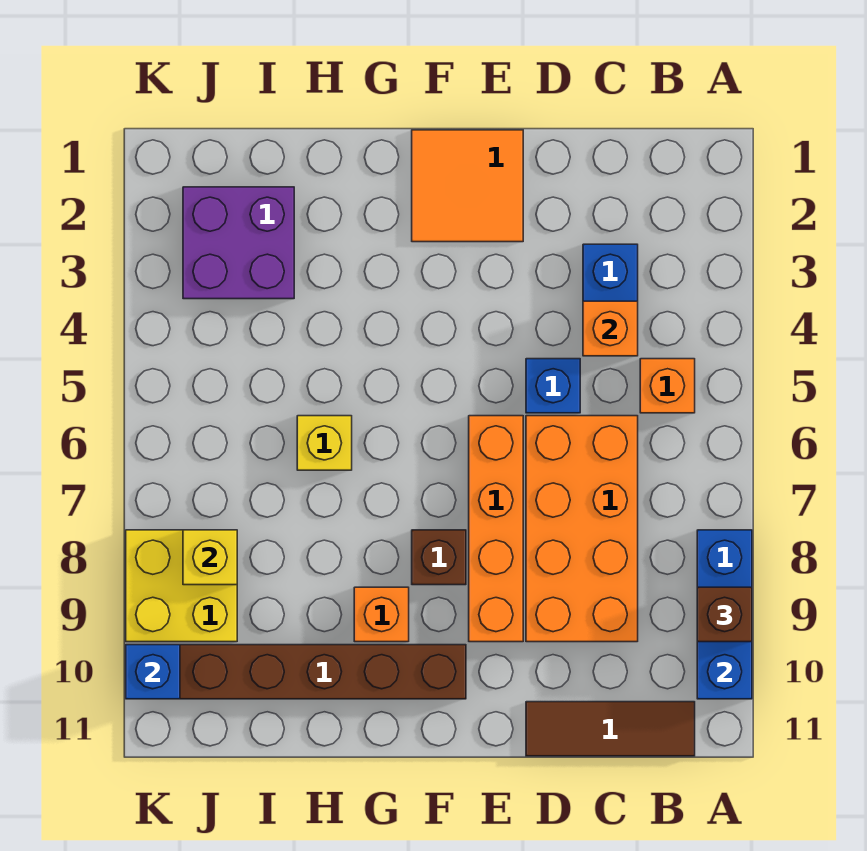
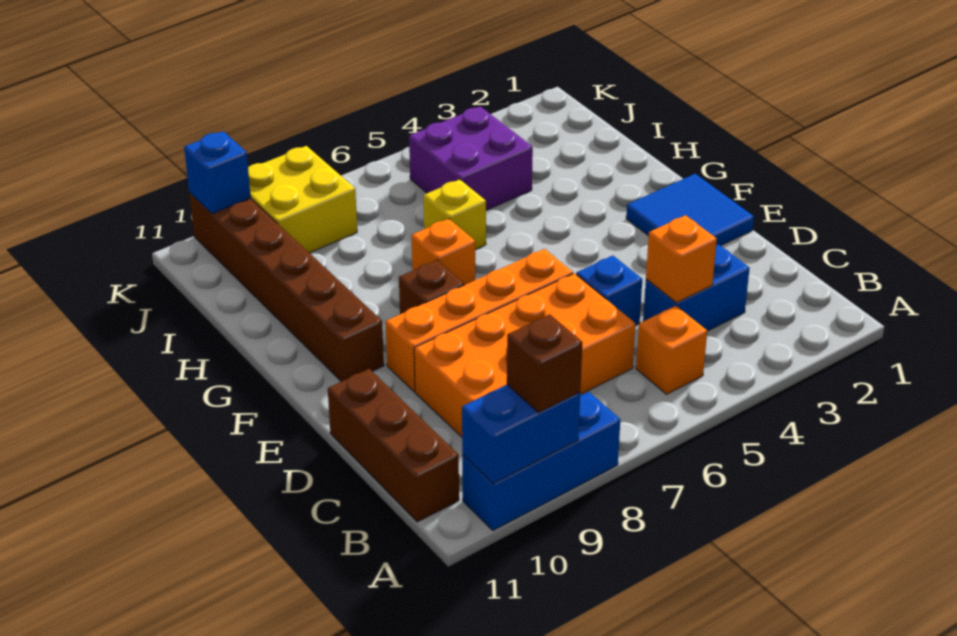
brown tile B11:D11 level 1 -> brown brick B11:D11 level 1
orange tile E1:F2 level 1 -> blue tile E1:F2 level 1
orange brick G9 level 1 -> orange brick G7 level 1
purple brick I2:J3 level 1 -> purple brick I4:J5 level 1
yellow brick J8 level 2 -> none

